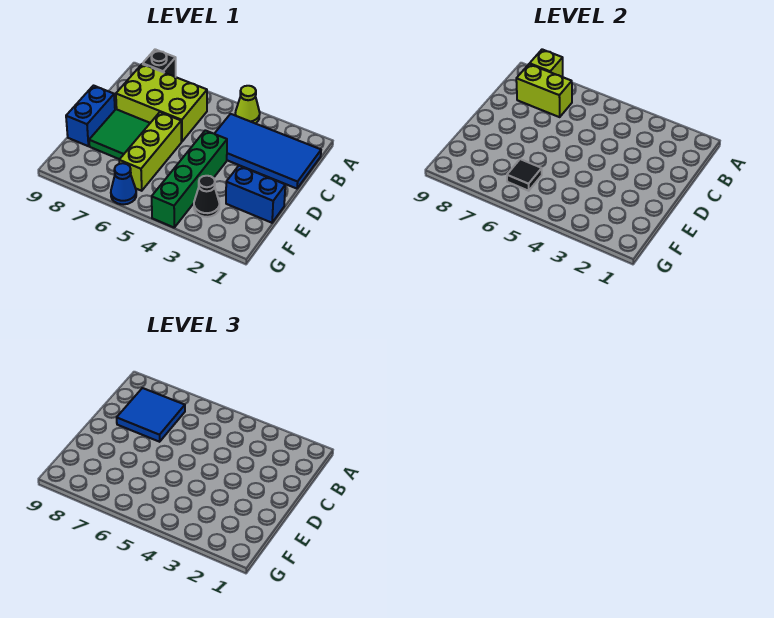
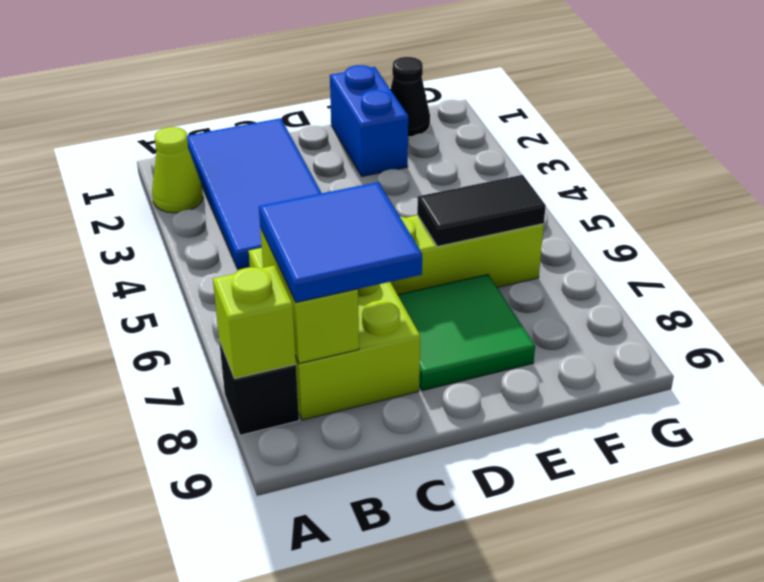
lime cone A4 level 1 -> lime cone A2 level 1
green brick D4:G4 level 1 -> none
blue brick D9:E9 level 1 -> none
black cone F3 level 1 -> black cone F1 level 1
black tile F6 level 2 -> black tile E6:F6 level 2
blue cone G6 level 1 -> none

